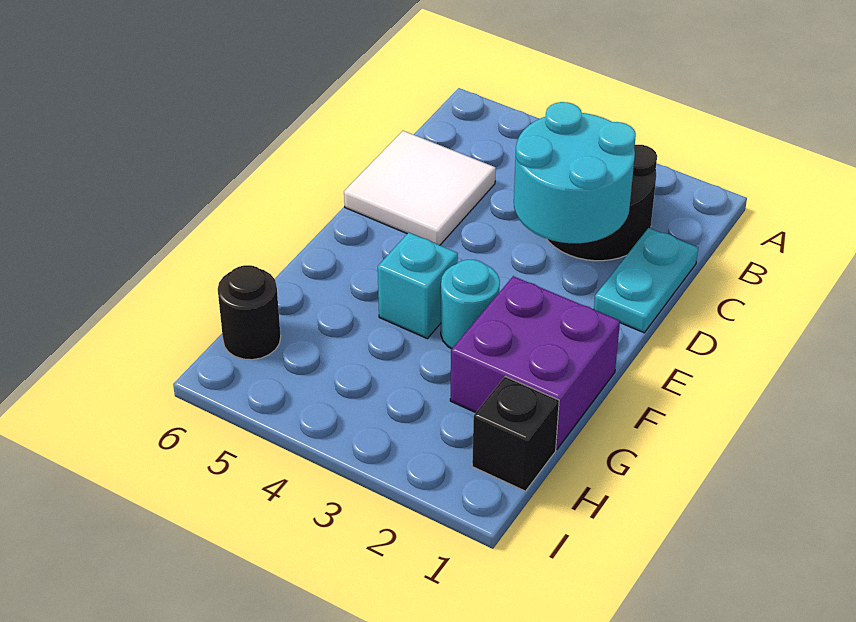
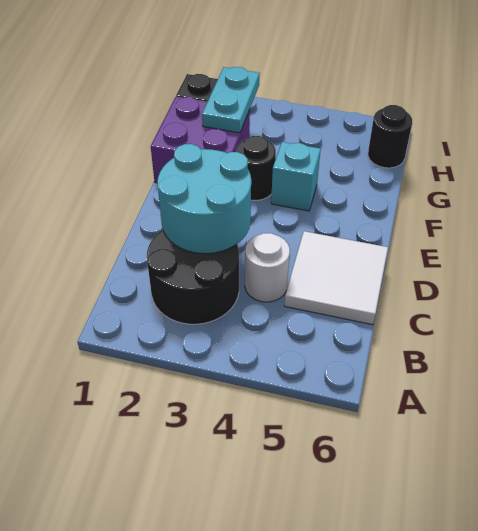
cyan plate C1:D1 level 1 -> cyan plate G2:H2 level 2
none -> white round brick C4 level 1
cyan round brick F3 level 1 -> black round brick F3 level 1

